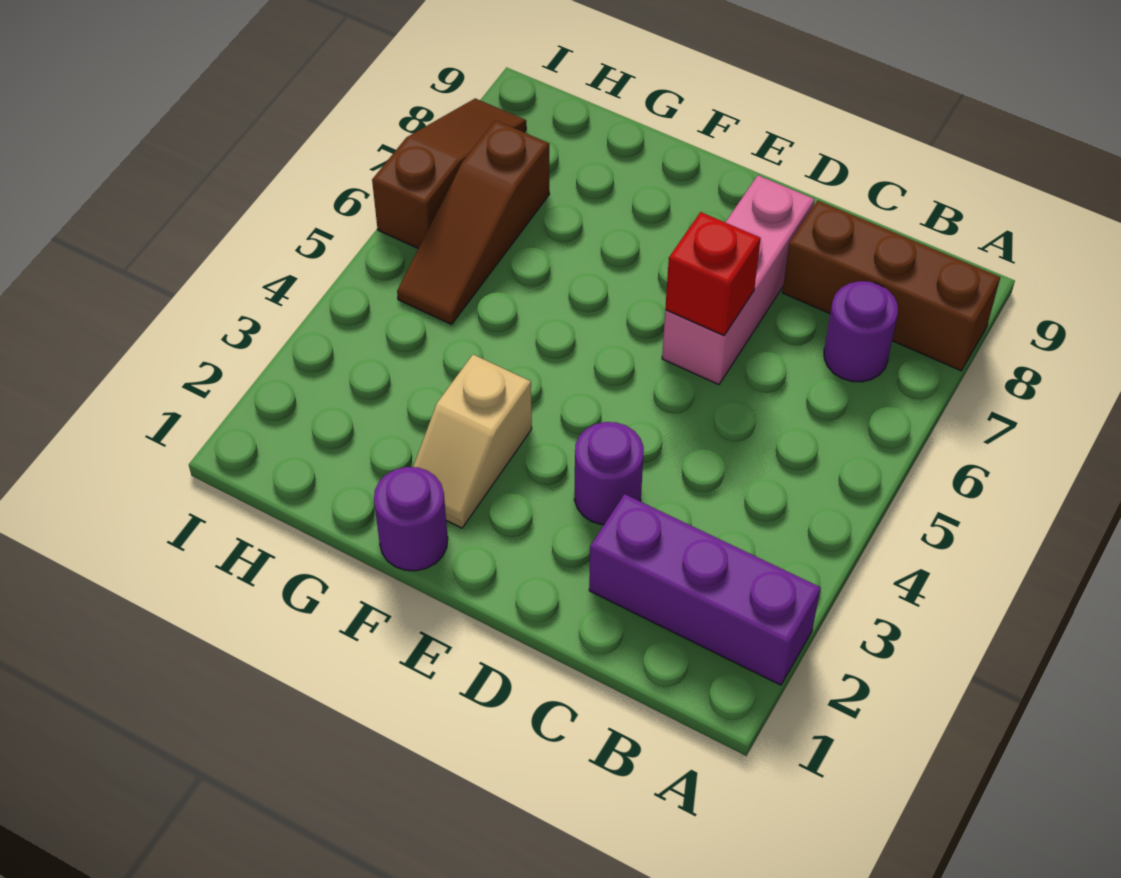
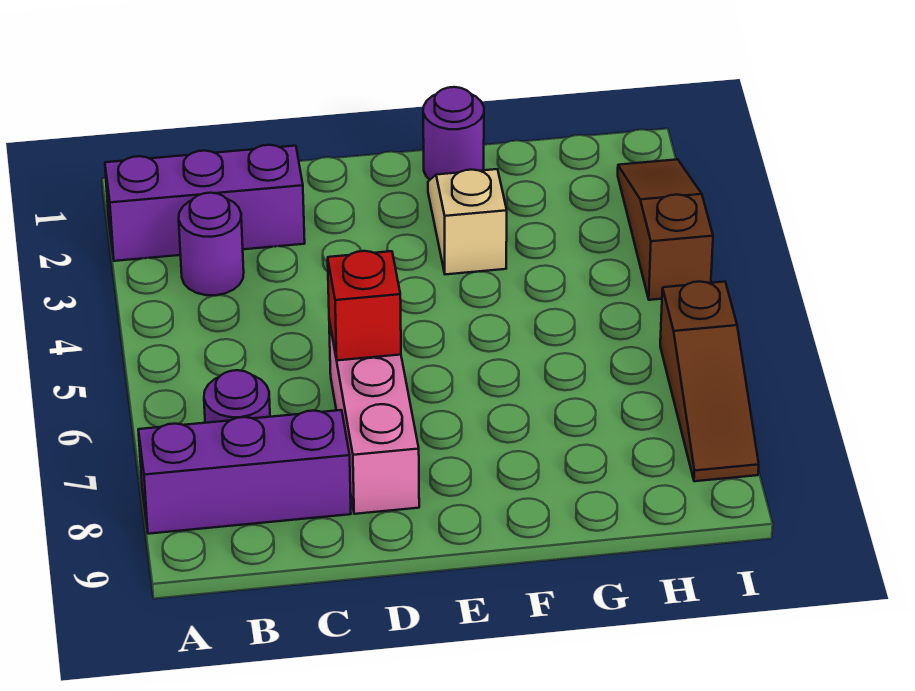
brown brick A8:C8 level 1 -> purple brick A8:C8 level 1
purple round brick D3 level 1 -> purple round brick B3 level 1
brown slope H5:H7 level 1 top 7 -> brown slope I2:I4 level 1 top 4

